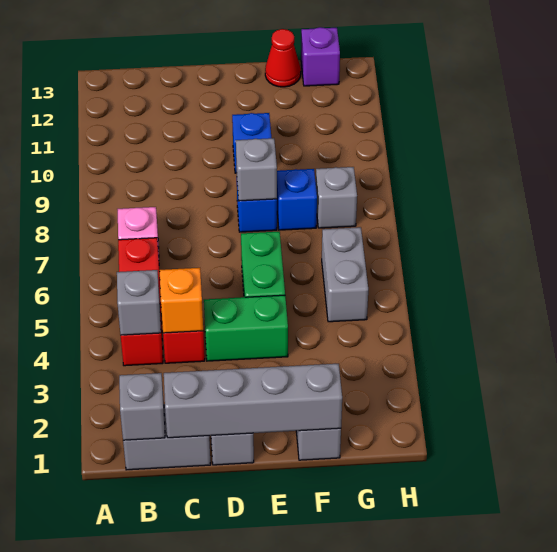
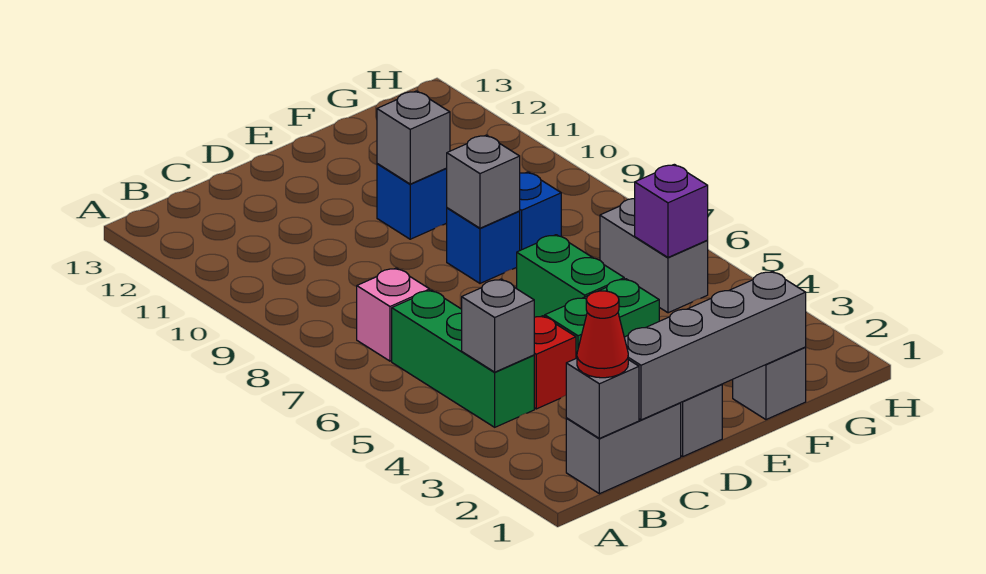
red brick B4:B6 level 1 -> green brick B4:B6 level 1
orange brick C4 level 2 -> none
red cone F13 level 1 -> red cone B1 level 3
grey brick G8 level 1 -> grey brick E10 level 2
purple brick G13 level 1 -> purple brick G5 level 2

